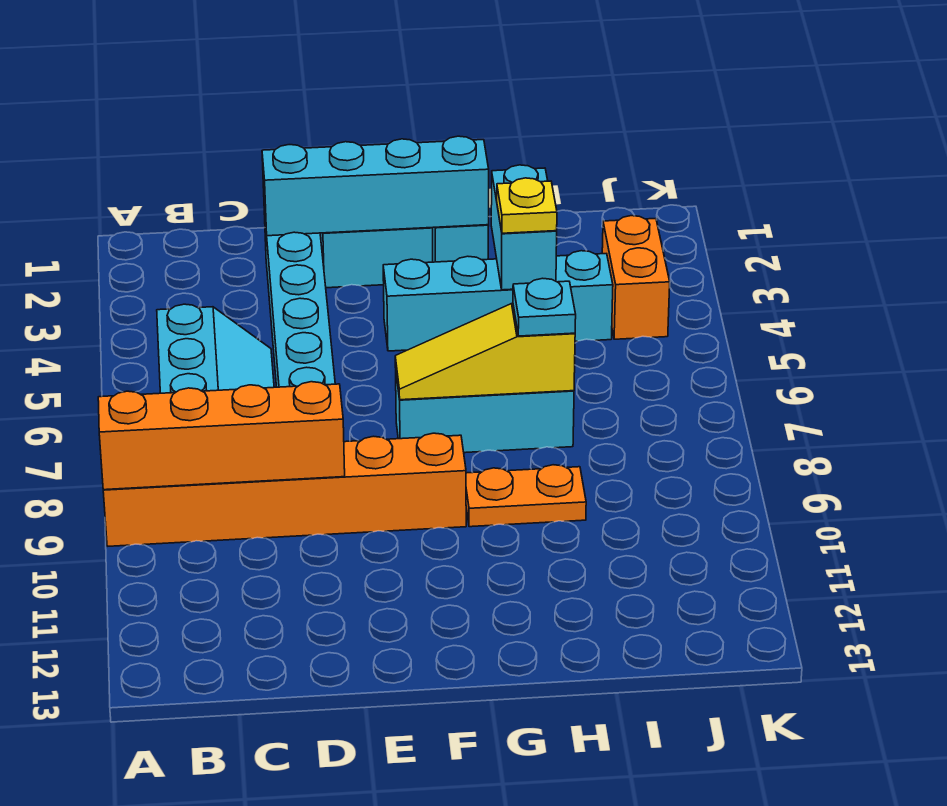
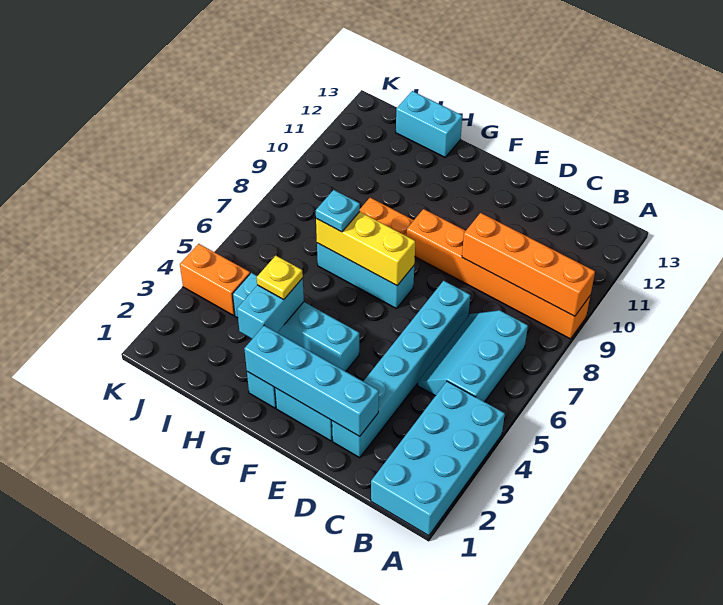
none -> cyan brick A1:B4 level 1
yellow slope F7:H7 level 2 top H -> yellow brick F7:H7 level 2
none -> cyan brick H13:I13 level 1
orange brick J3:J4 level 1 -> orange brick J4:K4 level 1

